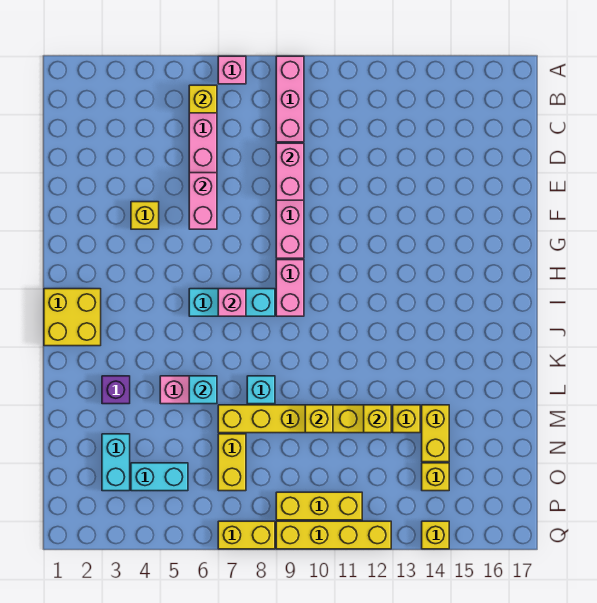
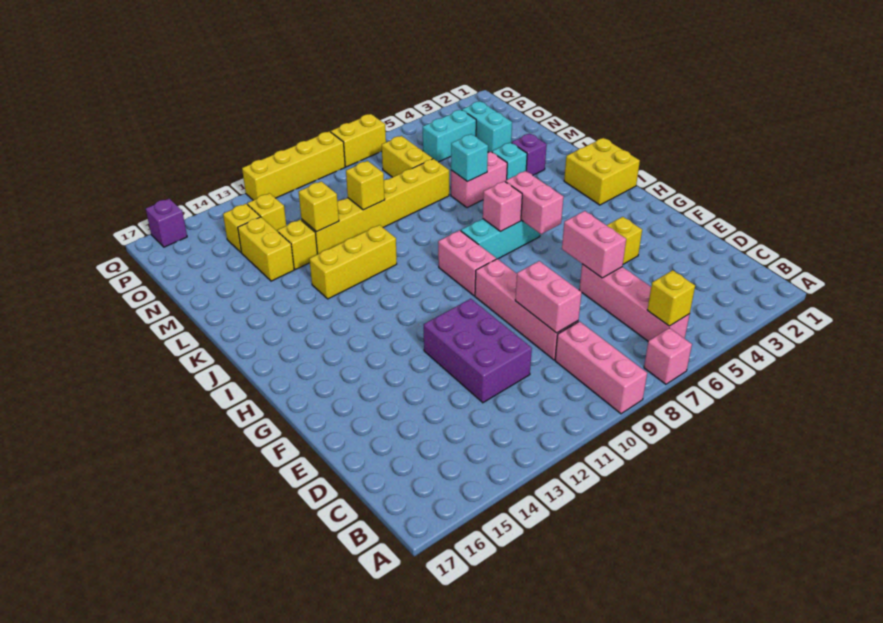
none -> purple brick D11:F12 level 1
none -> pink brick H6:I6 level 2
cyan brick L8 level 1 -> cyan brick L4 level 1
yellow brick P9:P11 level 1 -> yellow brick K11:K13 level 1
yellow brick Q14 level 1 -> yellow brick O13 level 1
none -> purple brick Q16 level 1

